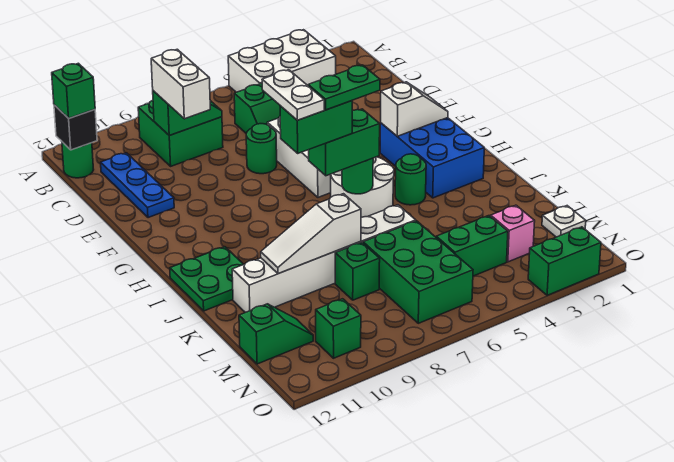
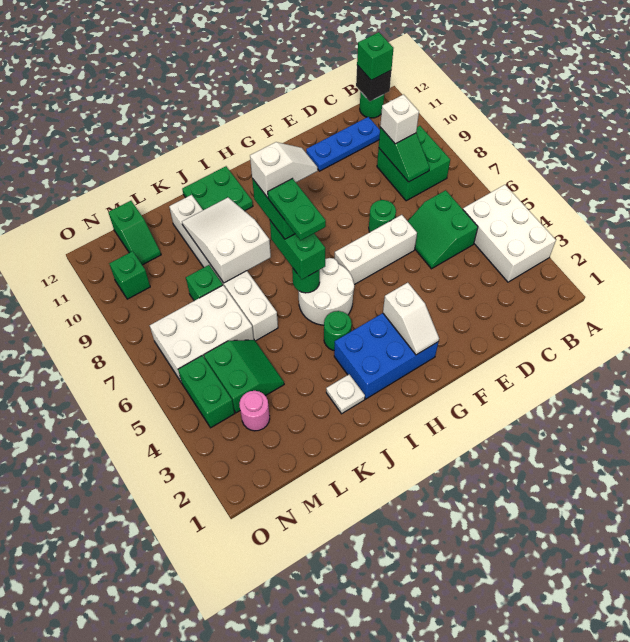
white brick C9:D9 level 3 -> white brick C9 level 3
white plate H8:I8 level 5 -> white slope H8:I8 level 5 top I
white slope K8:K10 level 2 top 8 -> white slope J8:K10 level 2 top 8
green brick L6:N7 level 1 -> white brick L6:N7 level 1
white plate M1 level 1 -> white plate J2 level 1
pink brick M3 level 1 -> pink round brick M3 level 1
green brick O2:O3 level 1 -> green brick N4:N5 level 1

